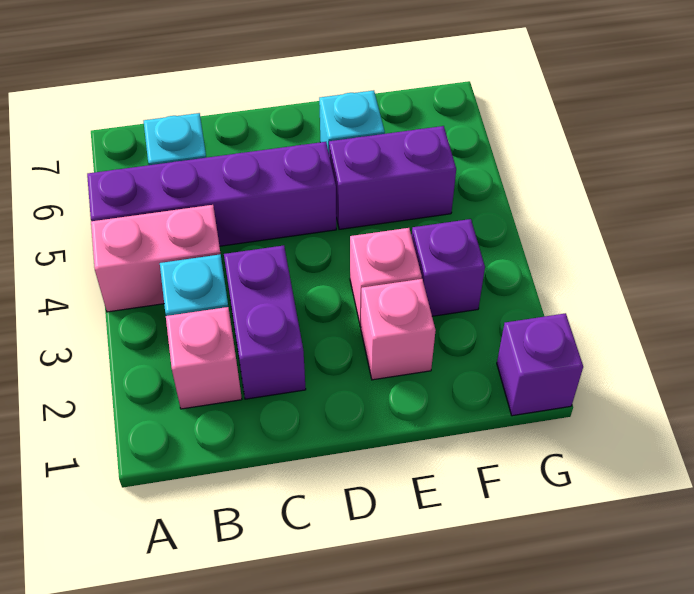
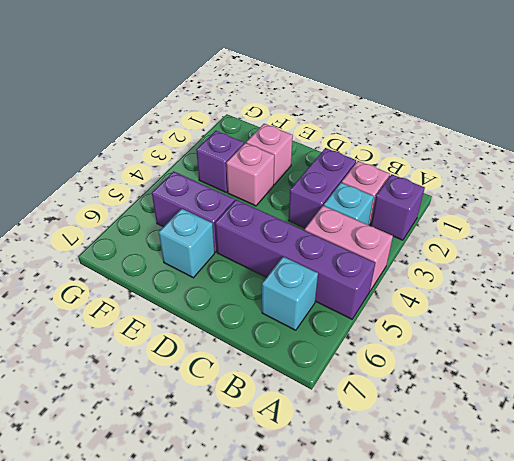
purple brick G1 level 1 -> purple brick A2 level 1

